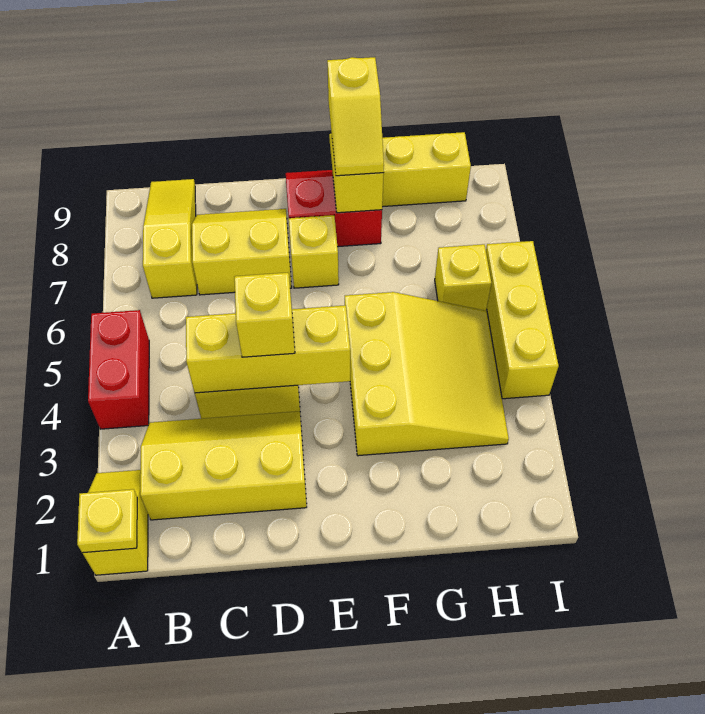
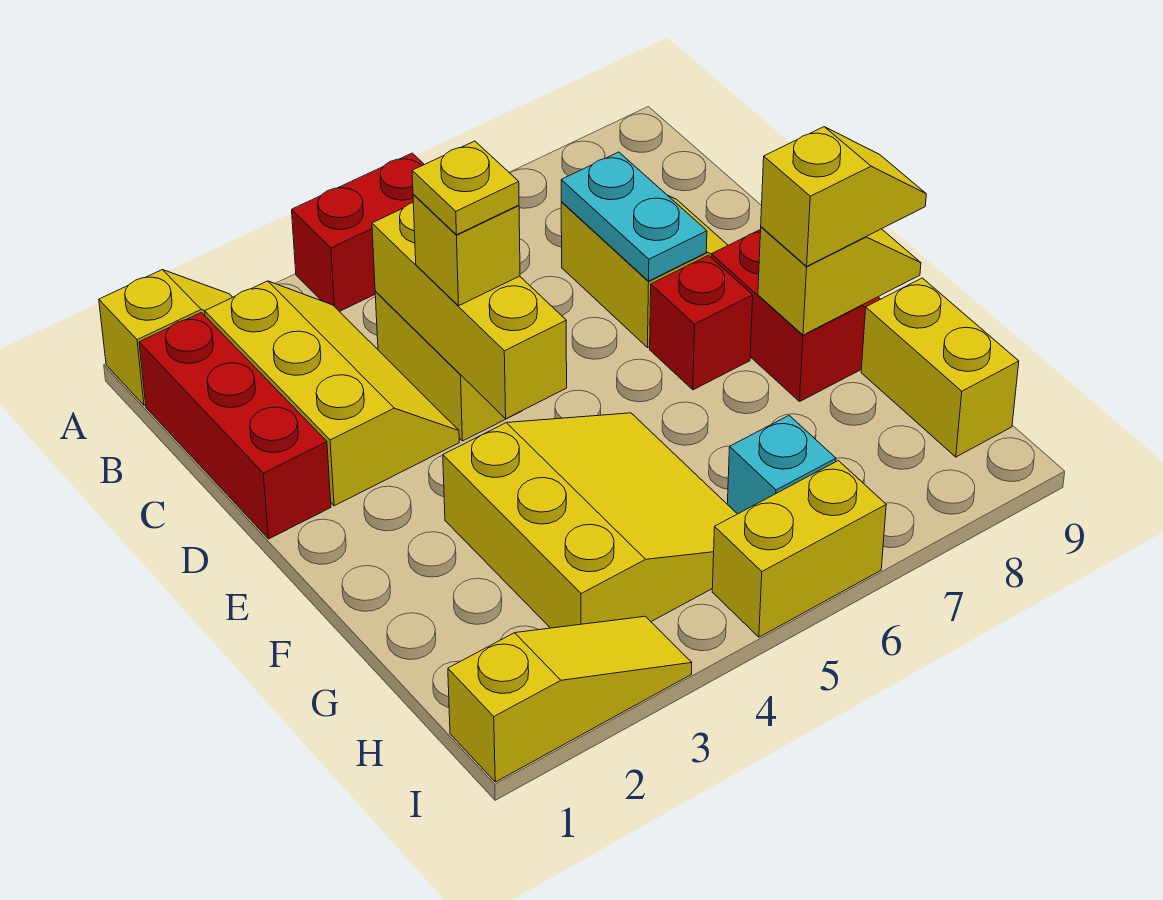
yellow plate A1 level 2 -> yellow plate D4 level 4
none -> red brick B1:D1 level 1
yellow slope B7:B9 level 1 top 7 -> yellow slope I1:I3 level 1 top 1
none -> cyan plate C7:D7 level 2
yellow brick E7 level 1 -> red brick E7 level 1
yellow slope F3:H5 level 1 top F -> yellow slope F3:H5 level 1 top 3
yellow slope F8:F9 level 3 top 9 -> yellow slope F8:F9 level 3 top 8
yellow brick H6 level 1 -> cyan brick H6 level 1
yellow brick I4:I6 level 1 -> yellow brick I5:I6 level 1

